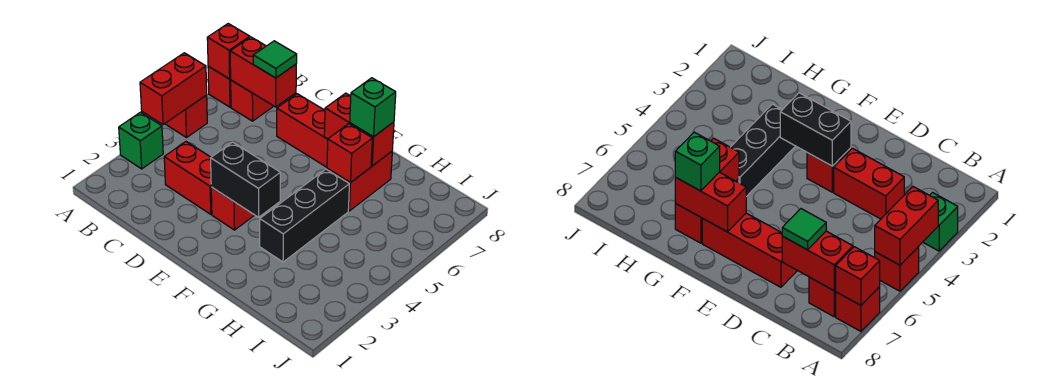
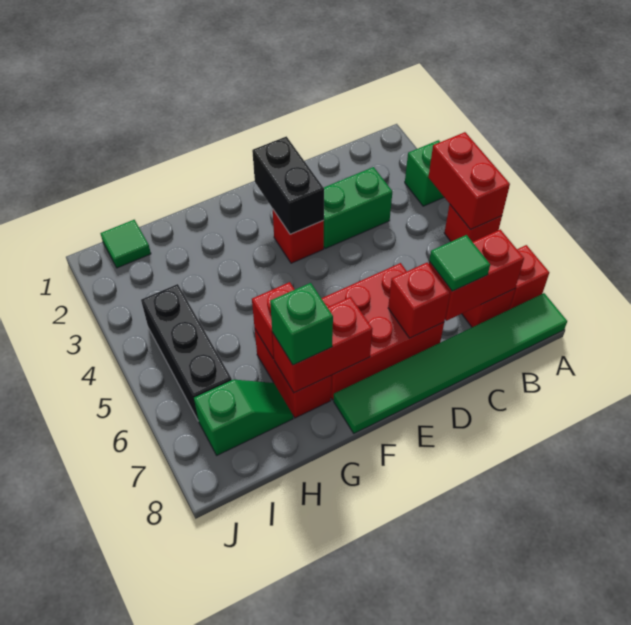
red brick A7 level 2 -> red brick D7 level 2
none -> green tile A8:F8 level 1
red brick C3:D3 level 1 -> green brick C3:D3 level 1
red brick D7:F7 level 1 -> red brick D6:F7 level 1
black brick E3:F3 level 2 -> black brick E2:E3 level 2
black brick G3:G5 level 1 -> black brick I4:I6 level 1
none -> green slope H7:I7 level 1 top I
none -> green tile I1 level 1

